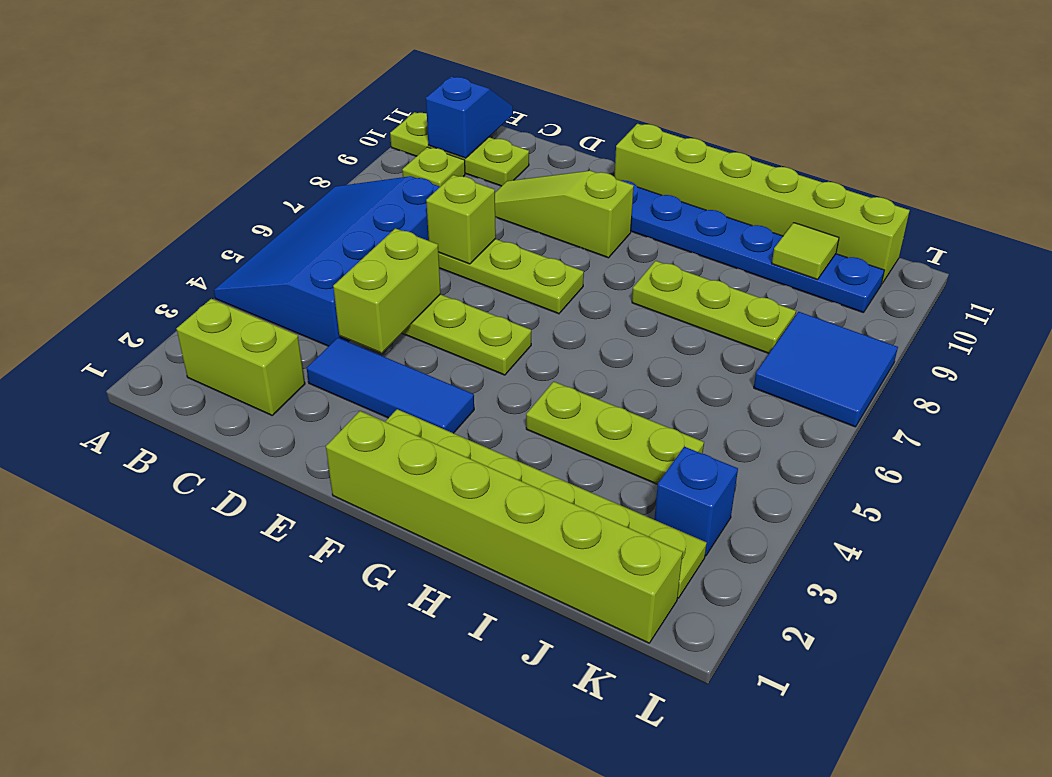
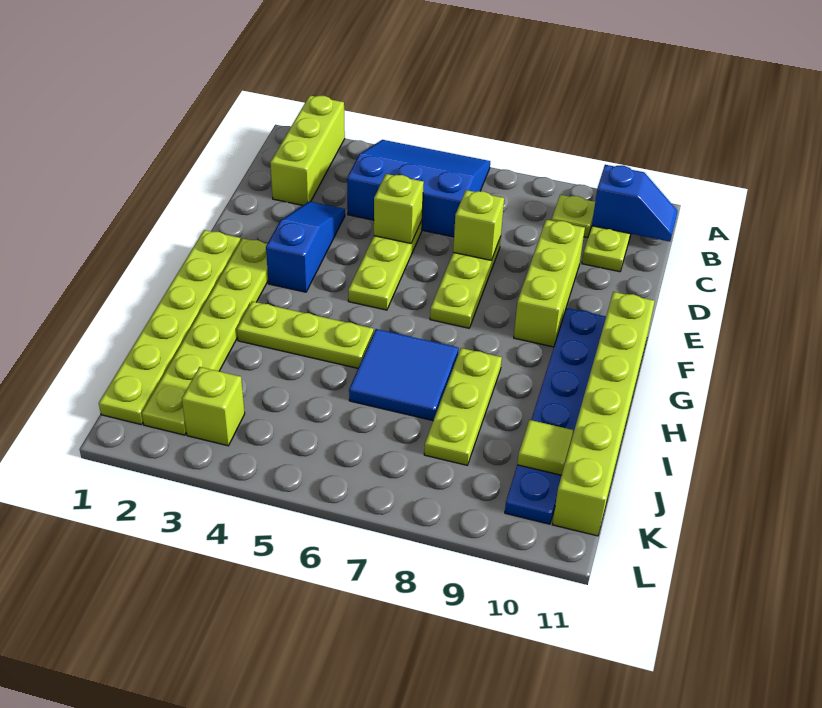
blue slope A4:C7 level 1 top C -> blue slope A4:C6 level 1 top C
lime brick B2:C2 level 1 -> lime brick A2:C2 level 1
blue tile D3:F3 level 1 -> blue slope D3:F3 level 1 top F
lime brick D4:D5 level 2 -> lime brick D5 level 2
lime slope D9:F9 level 1 top F -> lime brick D9:F9 level 1
lime brick F1:K1 level 1 -> lime plate F1:K1 level 1
lime plate H4:J4 level 1 -> lime plate H3:H5 level 1
blue brick K3 level 1 -> lime brick K3 level 1
blue tile K7:L8 level 1 -> blue tile H6:I7 level 1

